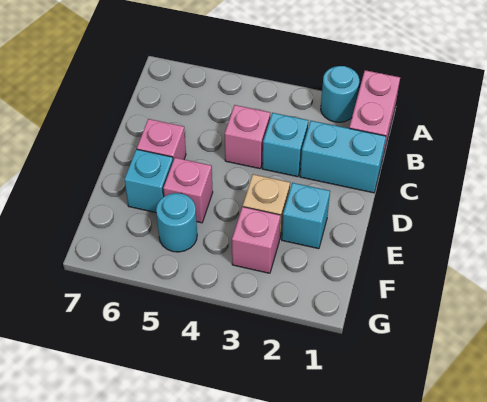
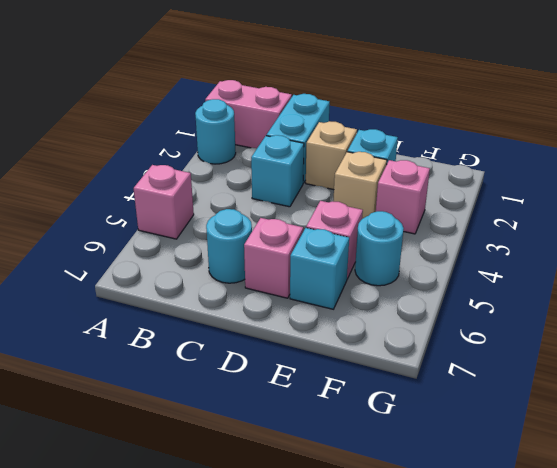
pink brick C4 level 1 -> pink brick A5 level 1
none -> cyan round brick C6 level 1
none -> tan brick D2 level 1

